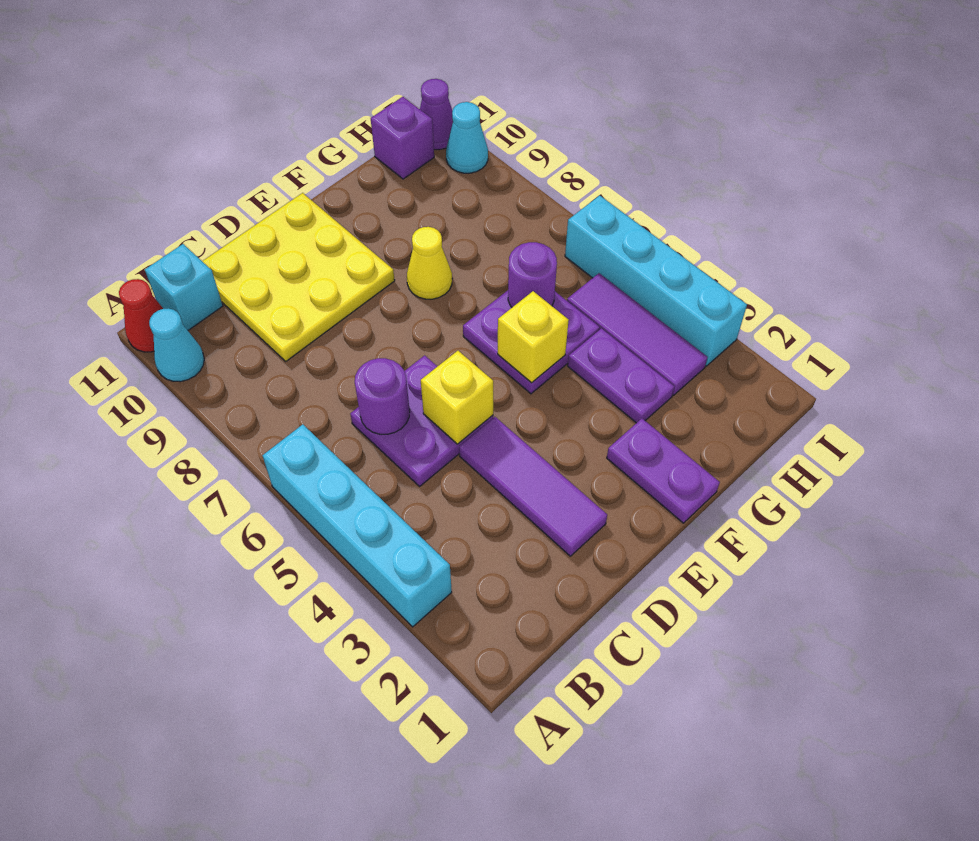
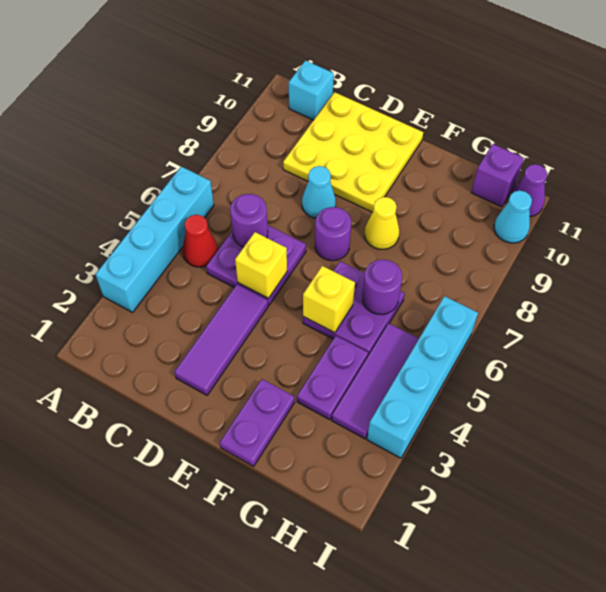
cyan cone A10 level 1 -> cyan cone D8 level 1
red cone A11 level 1 -> red cone B5 level 1
none -> purple round brick E7 level 1

